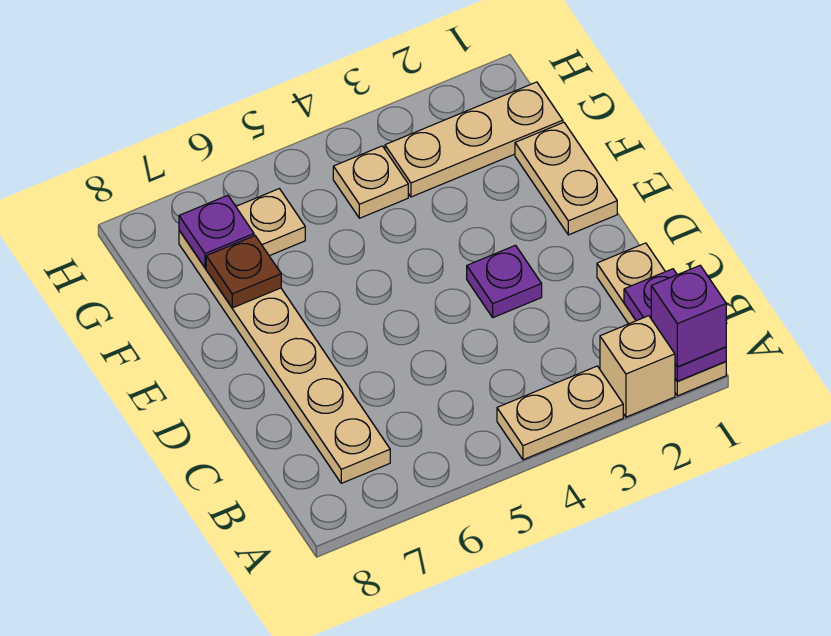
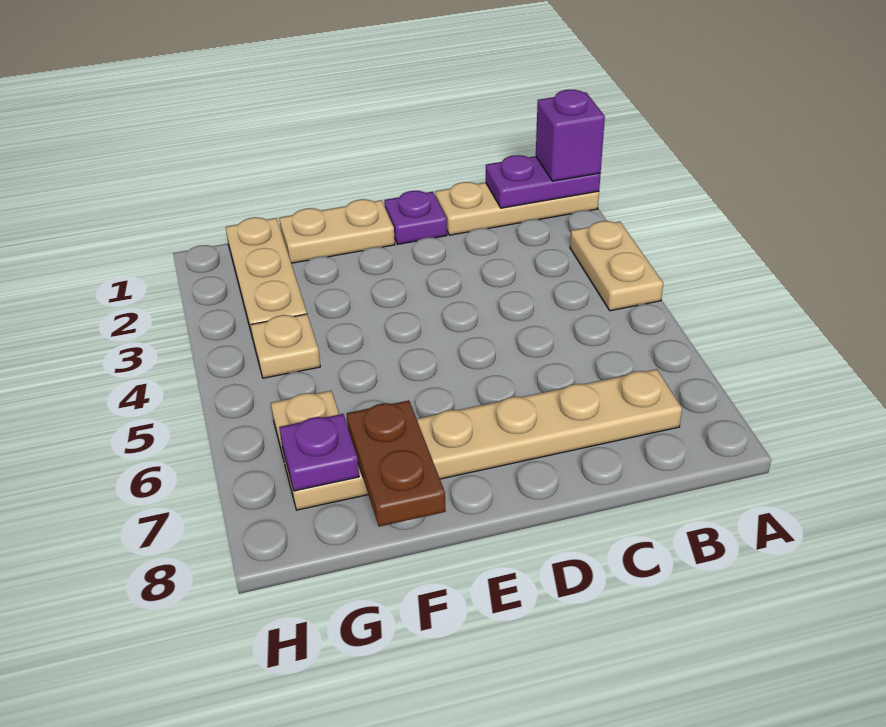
tan brick A2 level 1 -> none
purple plate D3 level 1 -> purple plate D1 level 1
brown plate F7 level 2 -> brown plate F7:F8 level 2

